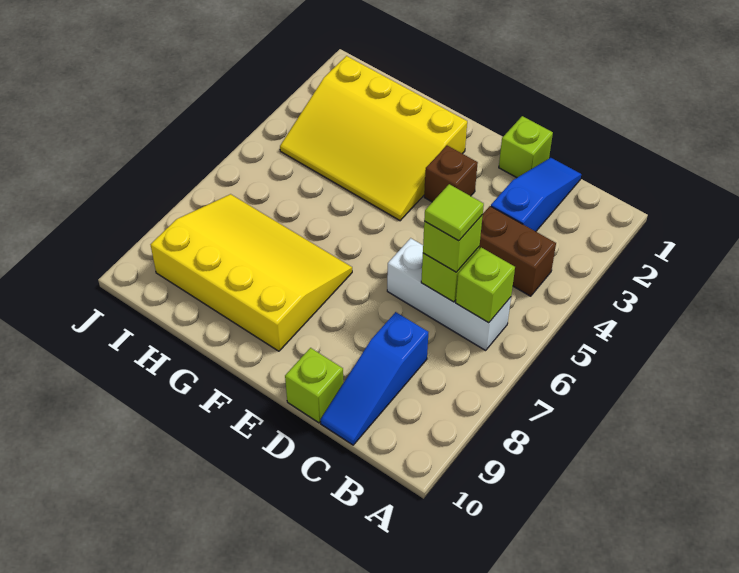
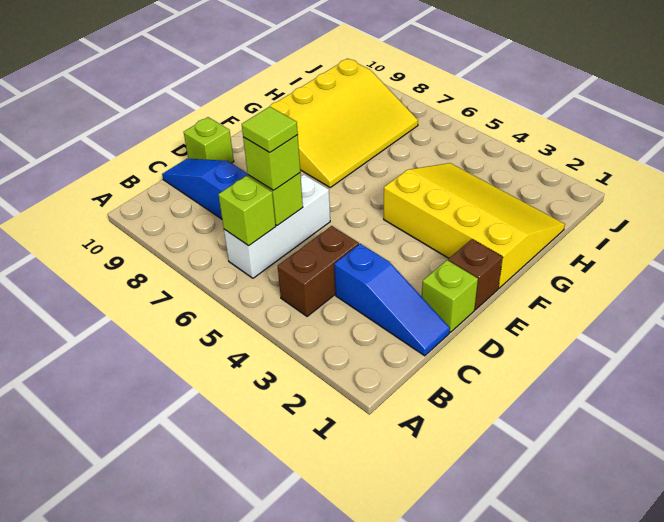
brown brick E3 level 1 -> brown brick E1 level 1
yellow slope F2:I4 level 1 top 2 -> yellow slope F1:H4 level 1 top F

